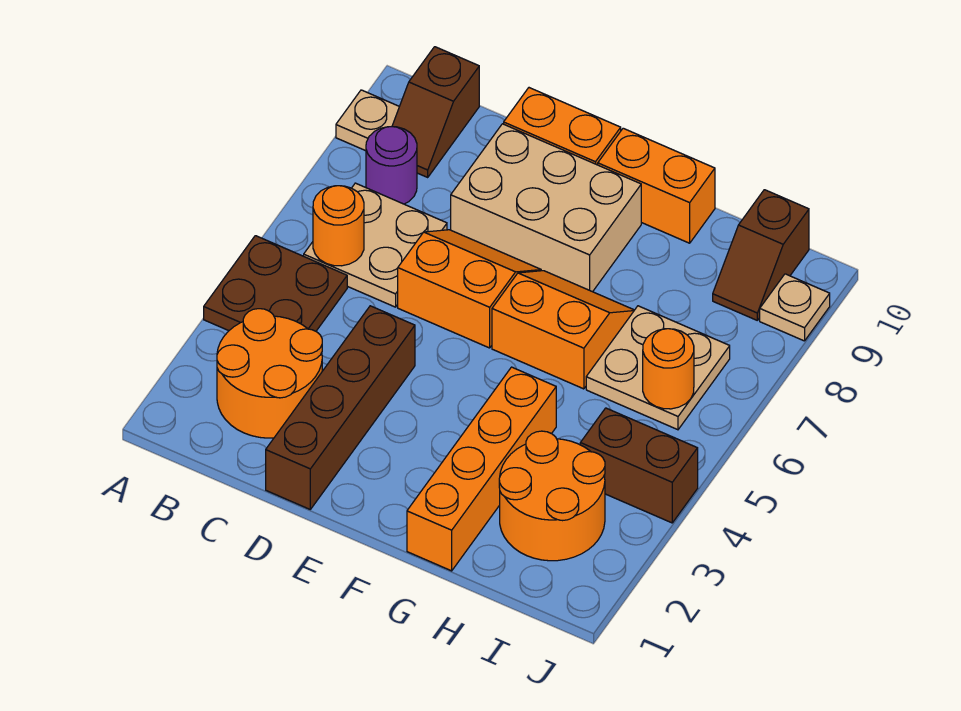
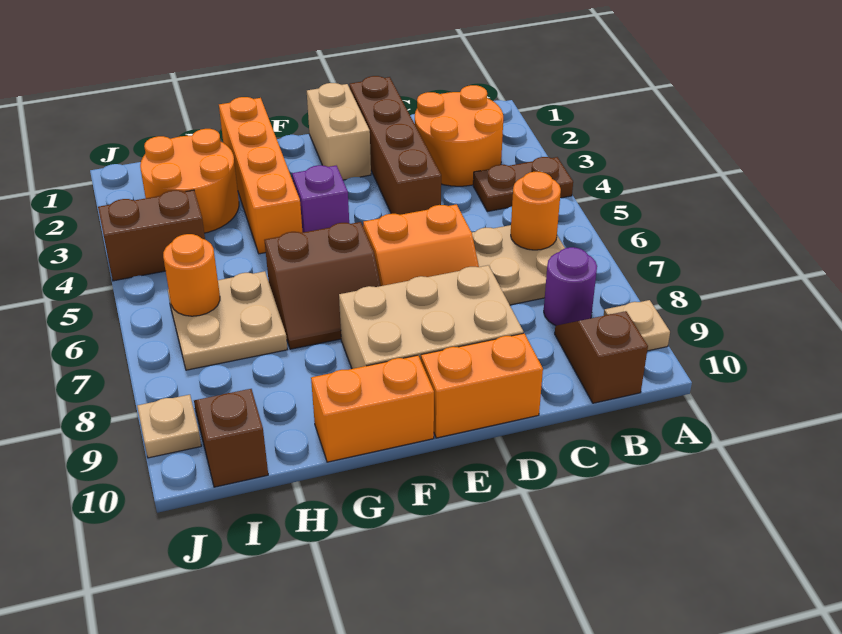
brown plate A4:B5 level 1 -> brown plate A4:B4 level 1
none -> tan brick E1:E2 level 1
none -> purple brick F4 level 1
orange slope F6:G7 level 1 top 6 -> brown slope F6:G7 level 1 top 6

